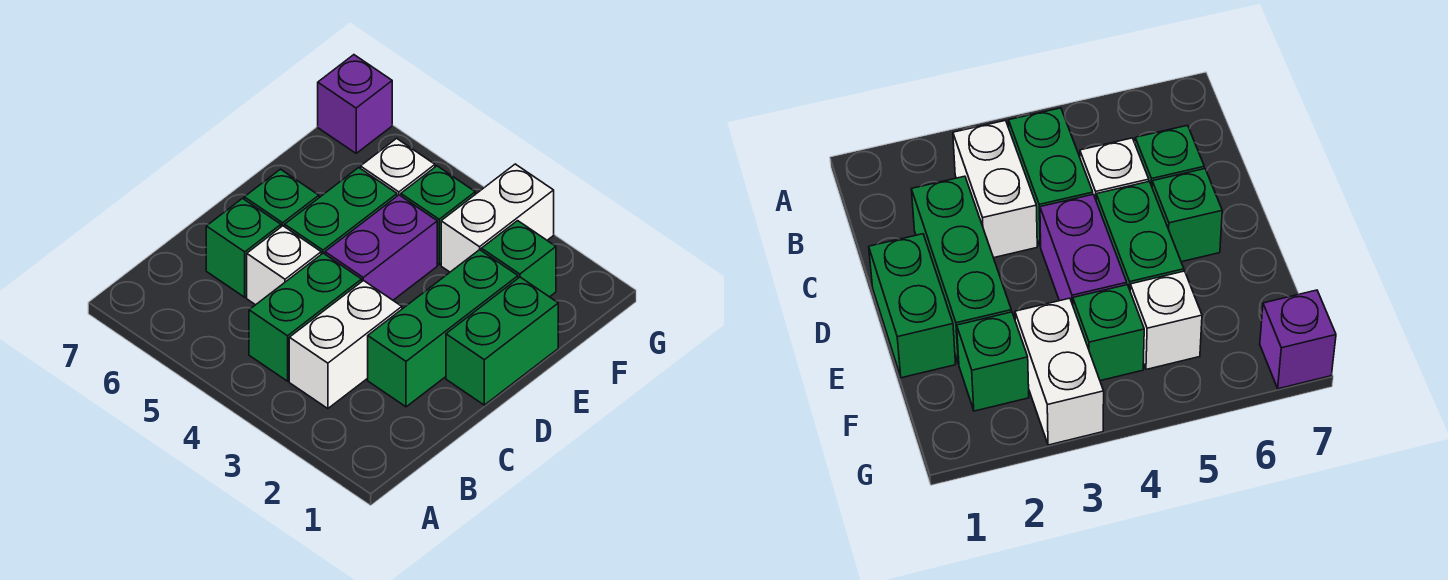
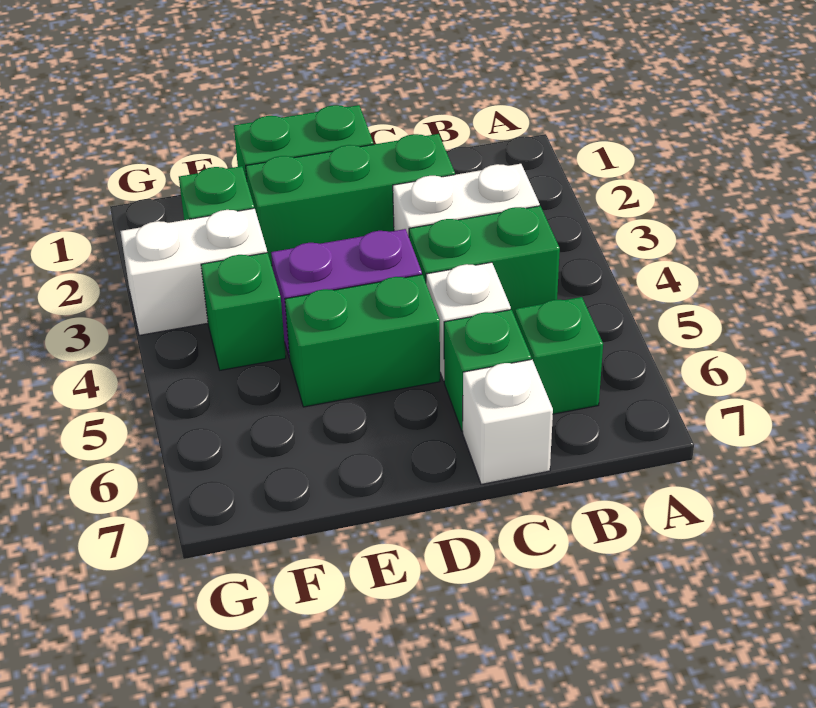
green brick D6 level 1 -> green brick B6 level 1
white brick F5 level 1 -> white brick C7 level 1
purple brick G7 level 1 -> none

